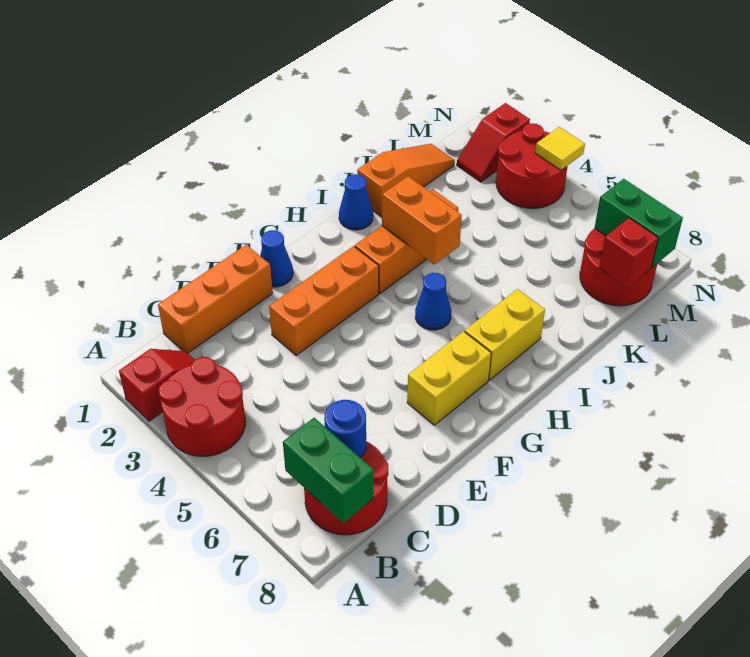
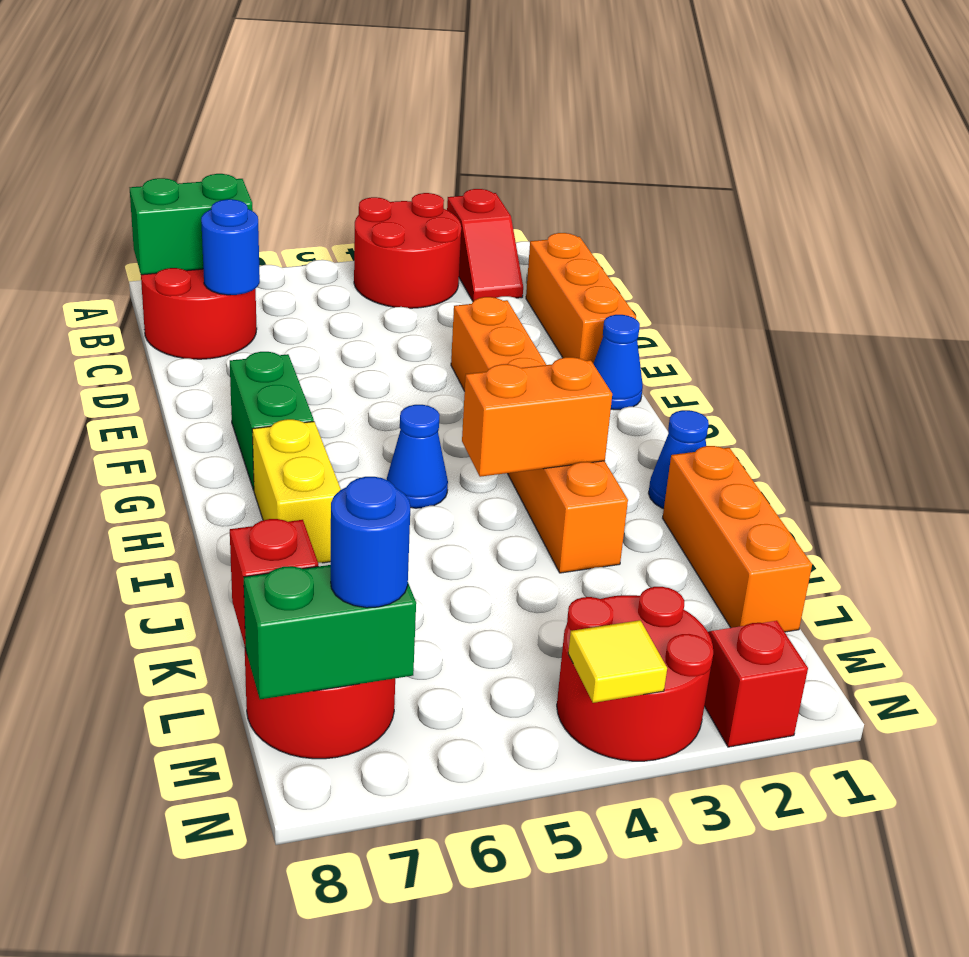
yellow brick F7:G7 level 1 -> green brick F7:G7 level 1
orange slope J1:L1 level 1 top J -> orange brick J1:L1 level 1
none -> blue round brick M7 level 3

